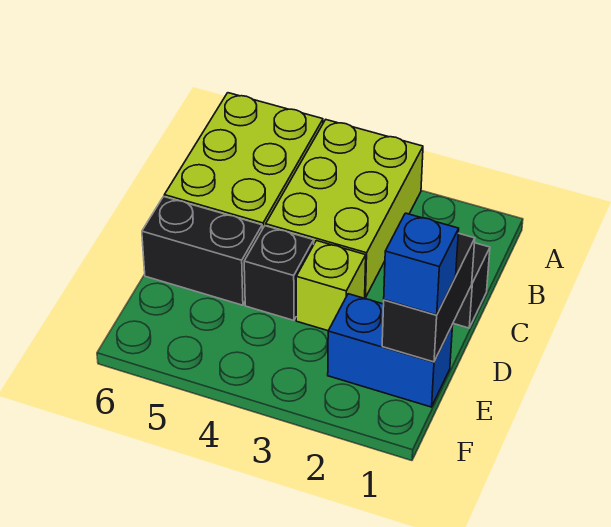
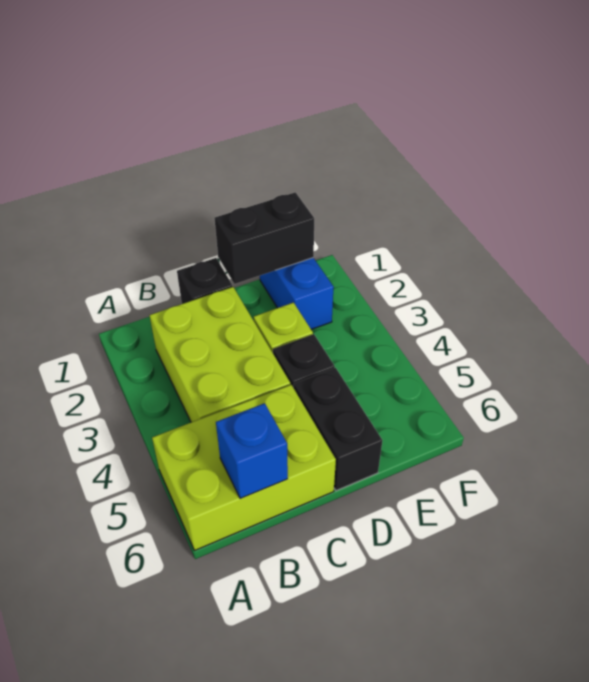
lime brick A3:C4 level 1 -> lime brick B2:C4 level 1
blue brick E1 level 3 -> blue brick B6 level 2

